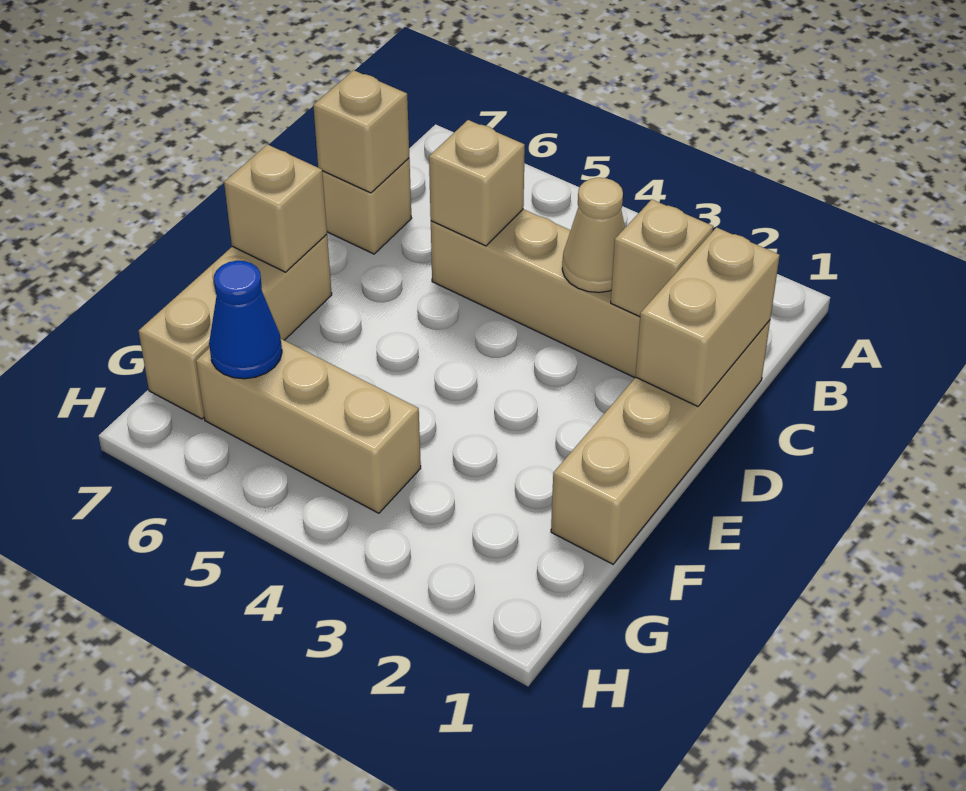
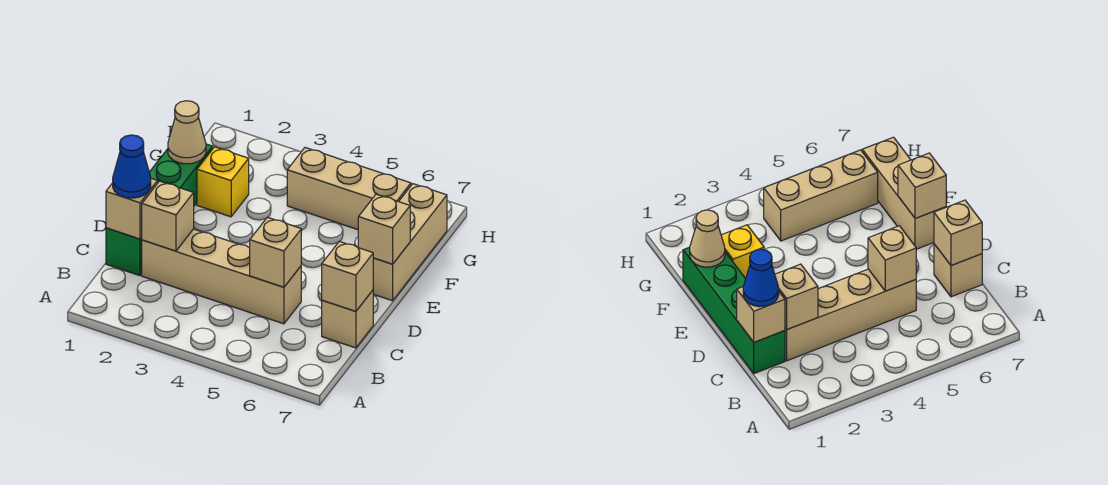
tan brick C1:F1 level 1 -> green brick C1:F1 level 1
tan brick C1:D1 level 2 -> tan brick C1 level 2
tan cone C3 level 2 -> tan cone F1 level 2
none -> yellow brick F2 level 1
blue cone G6 level 2 -> blue cone C1 level 3

